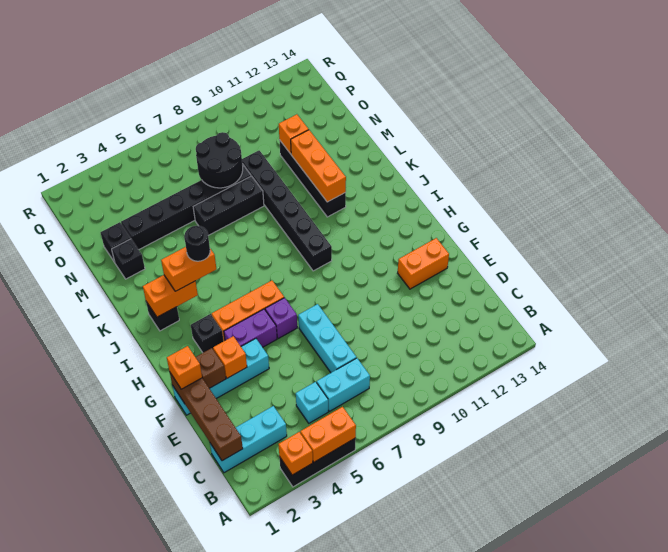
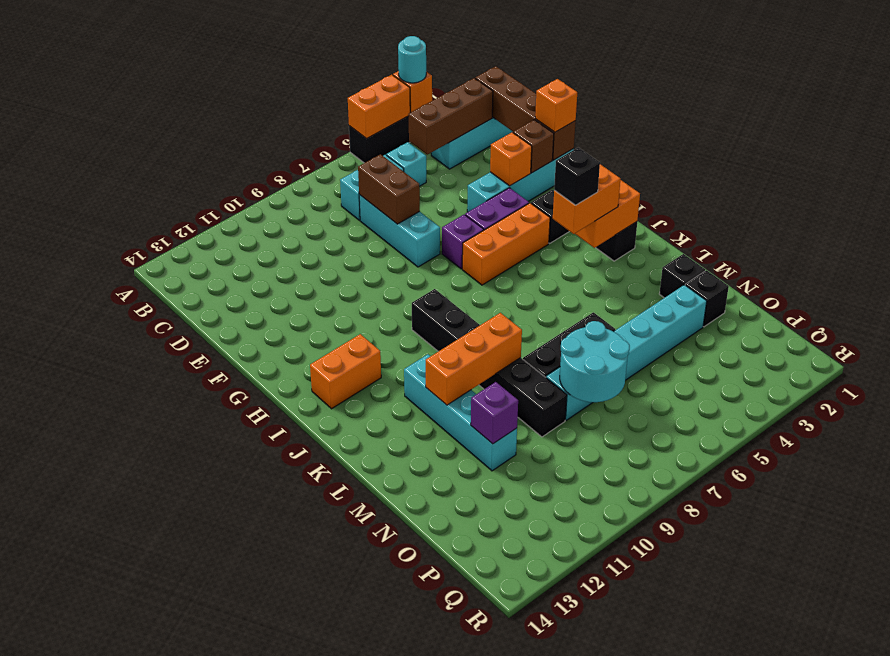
none -> cyan round brick A3 level 3
none -> brown brick C2:C4 level 2
none -> brown brick D7:E7 level 2
orange brick F12:F13 level 1 -> orange brick I12:I13 level 1
black round brick J4 level 4 -> black brick J4 level 4
black brick K11:N11 level 1 -> cyan brick K11:N11 level 1
orange brick K11:M11 level 2 -> orange brick L9:L11 level 2
black brick N3:N8 level 1 -> cyan brick N3:N8 level 1
black round brick N7:O8 level 2 -> cyan round brick N7:O8 level 2
orange brick N11 level 2 -> purple brick N11 level 2

